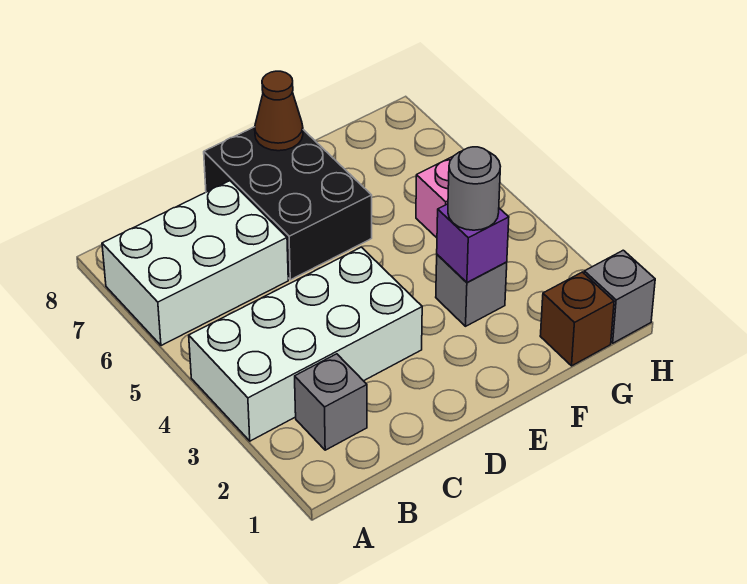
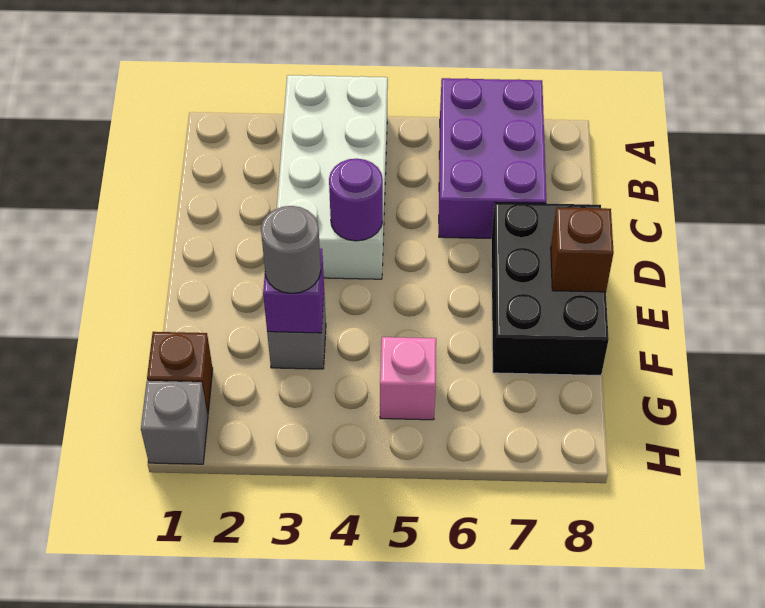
white brick A6:C7 level 1 -> purple brick A6:C7 level 1
grey brick B2 level 1 -> none
none -> purple round brick D4 level 2
black brick D6:E8 level 1 -> black brick D7:F8 level 1
brown cone E8 level 2 -> brown brick E8 level 2

